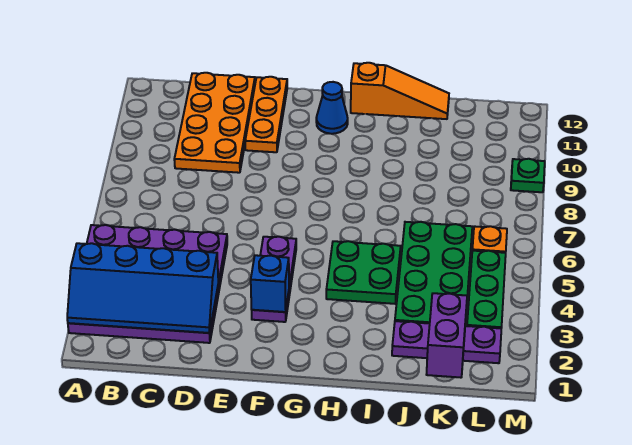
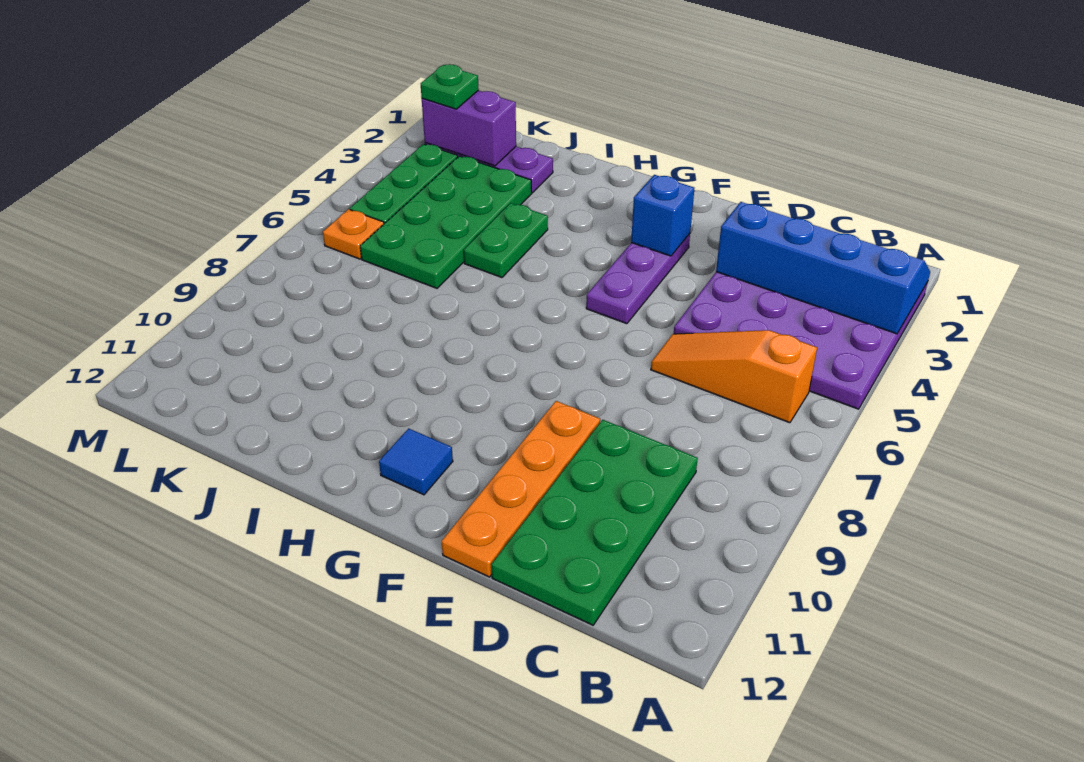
orange plate C9:D12 level 1 -> green plate C9:D12 level 1
orange plate E10:E12 level 1 -> orange plate E9:E12 level 1
blue cone G11 level 1 -> blue tile G11 level 1
green plate H4:I5 level 1 -> green plate I4:I5 level 1
orange slope H12:J12 level 1 top H -> orange slope B6:D6 level 1 top B
purple brick K1:K2 level 2 -> purple brick K2:L2 level 2
green plate M9 level 1 -> green plate L2 level 3

